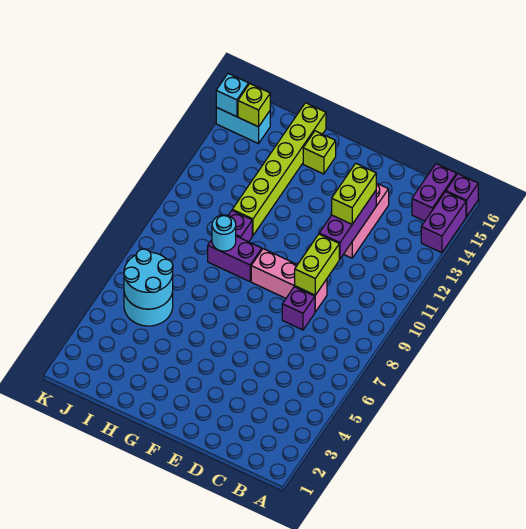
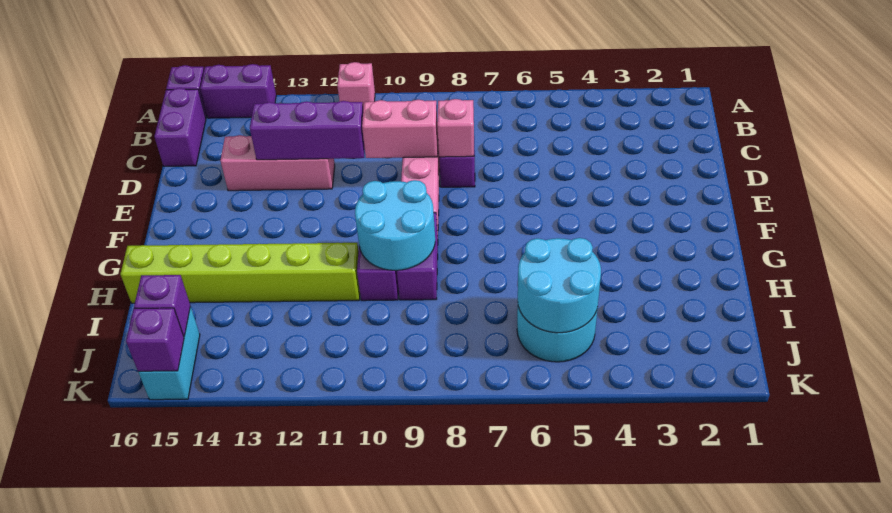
none -> pink brick A11 level 1
purple brick B15:B16 level 1 -> purple brick B16:C16 level 1
none -> pink brick D8 level 2
lime brick D9:D10 level 2 -> pink brick D9:D10 level 2
lime brick D12:D13 level 3 -> none
lime brick G15 level 1 -> none
cyan round brick H9 level 2 -> cyan round brick G9:H10 level 2
lime brick J15 level 2 -> purple brick J15 level 2
cyan brick K15 level 2 -> purple brick K15 level 2

